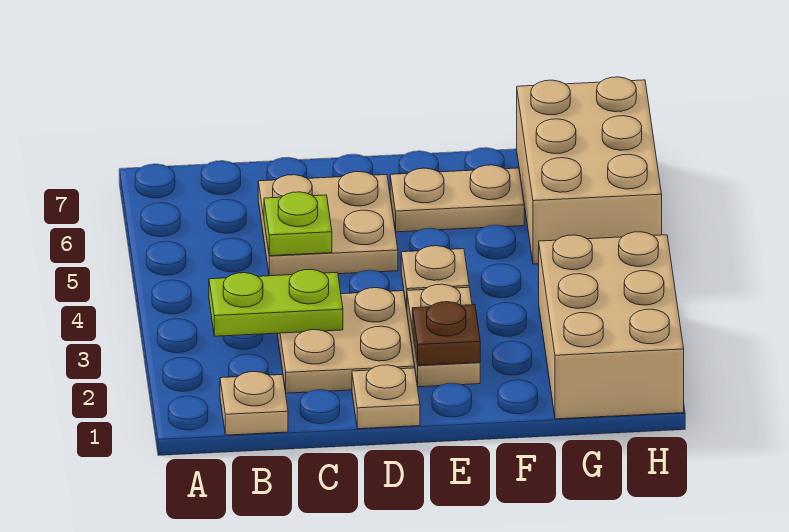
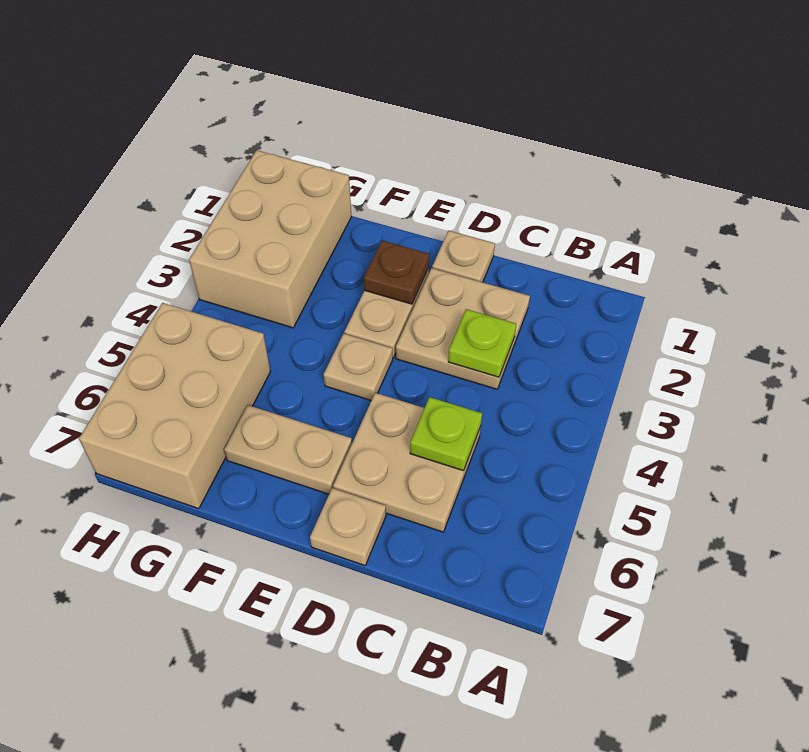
tan plate B1 level 1 -> tan plate D7 level 1
lime plate B3:C3 level 2 -> lime plate C3 level 2

